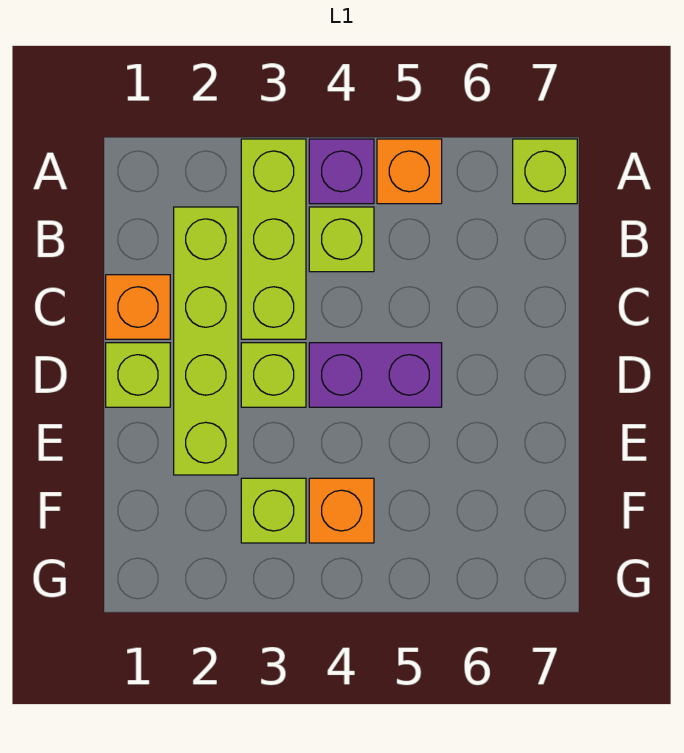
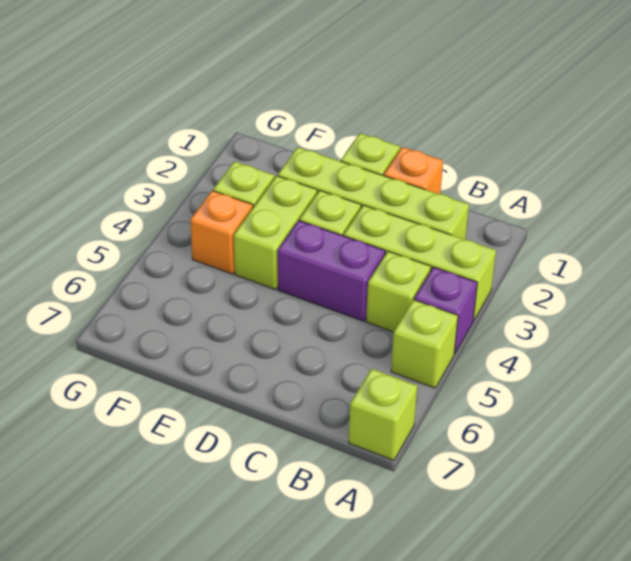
orange brick A5 level 1 -> lime brick A5 level 1
purple brick D4:D5 level 1 -> purple brick C4:D4 level 1
none -> lime brick E3:E4 level 1

